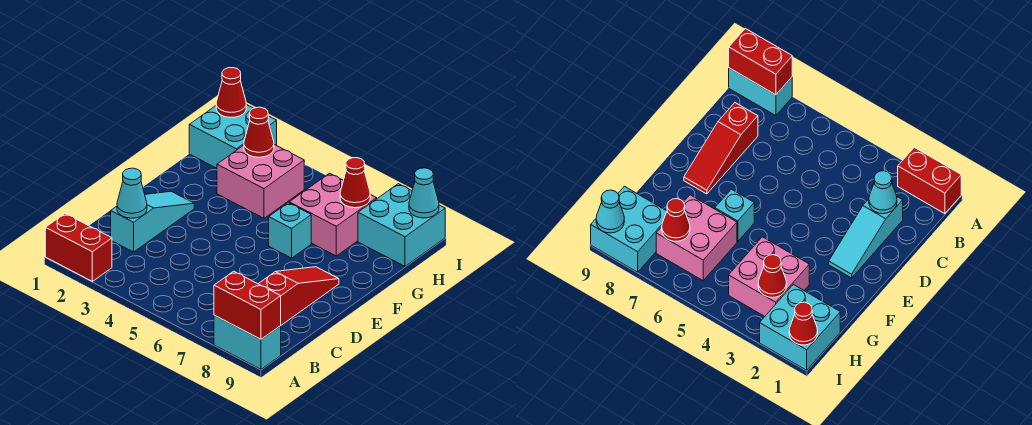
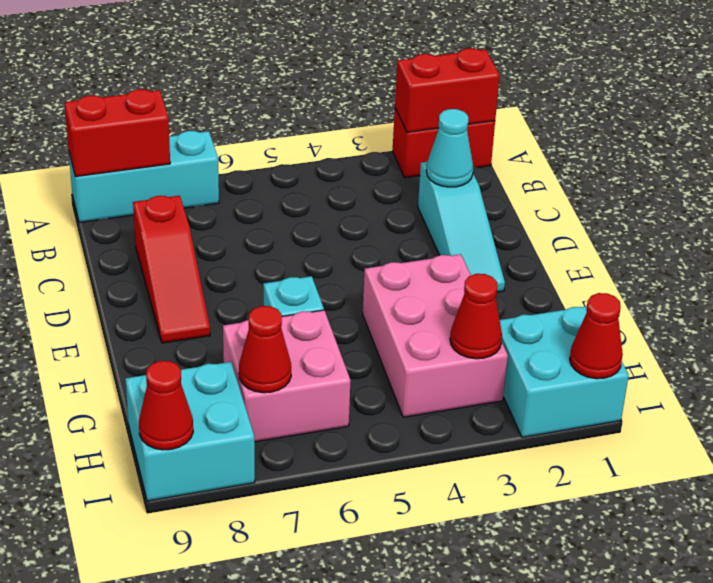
none -> red brick A1:A2 level 2
cyan brick A8:A9 level 1 -> cyan brick A7:A9 level 1
pink brick G3:H4 level 1 -> pink brick F3:H4 level 1
cyan cone I9 level 2 -> red cone I9 level 2

